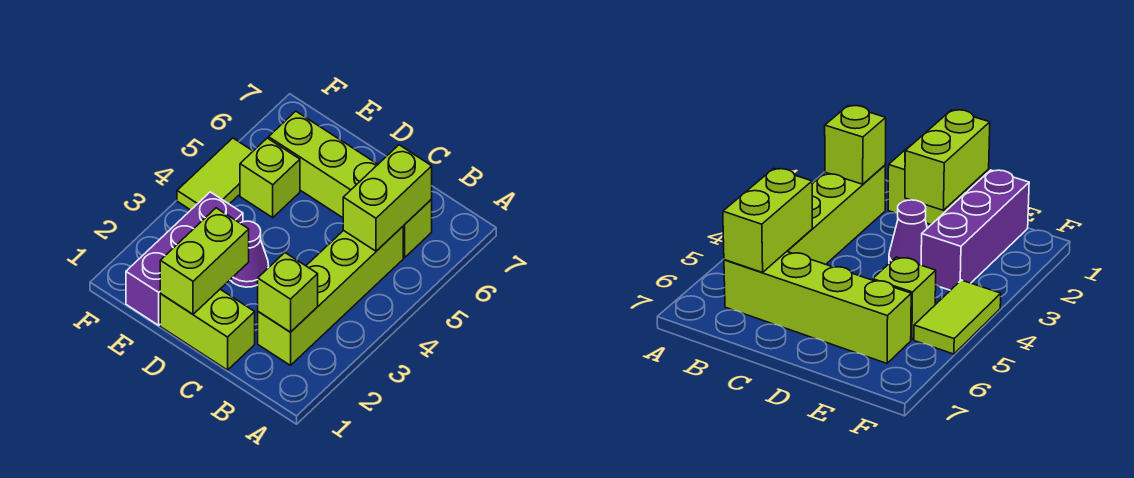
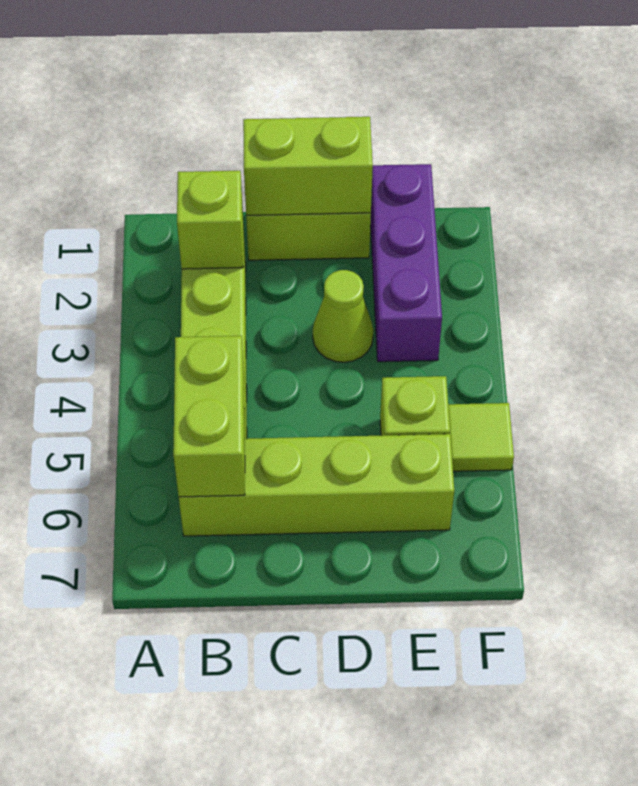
lime brick D1:D2 level 2 -> lime brick C1:D1 level 2
purple cone D3 level 1 -> lime cone D3 level 1
lime tile F4:F5 level 1 -> lime tile F5 level 1

